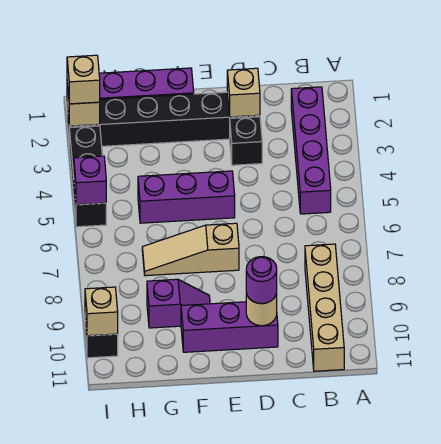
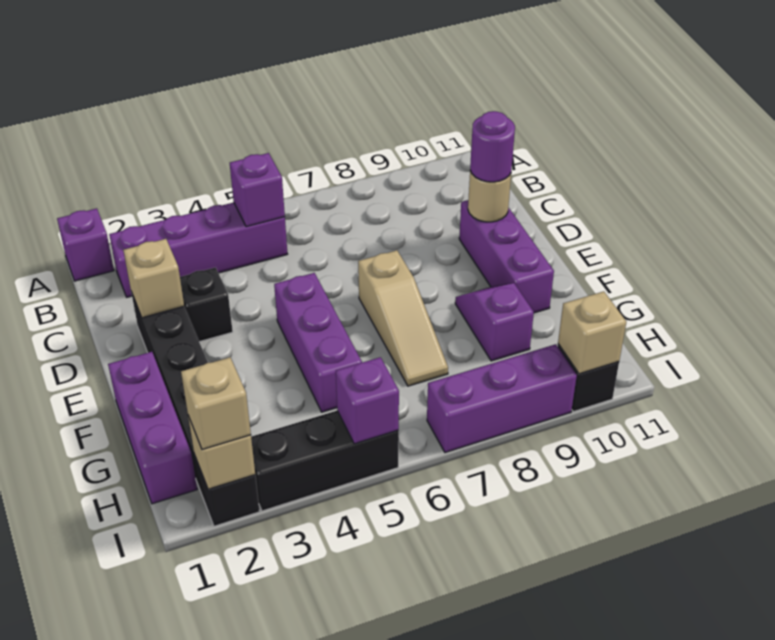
none -> purple brick A1 level 1
none -> purple brick B5 level 2
tan brick B8:B11 level 1 -> none
none -> purple brick I7:I9 level 1

